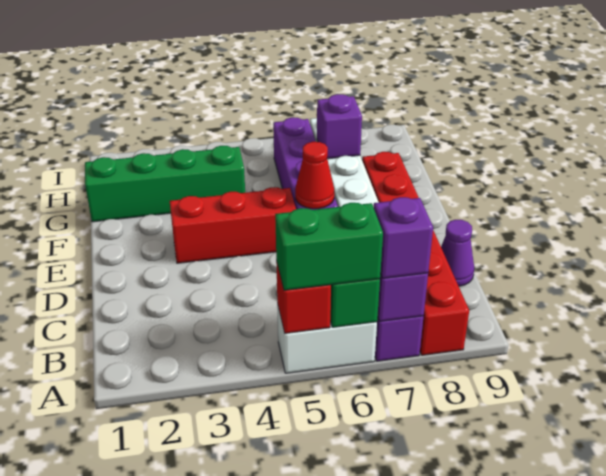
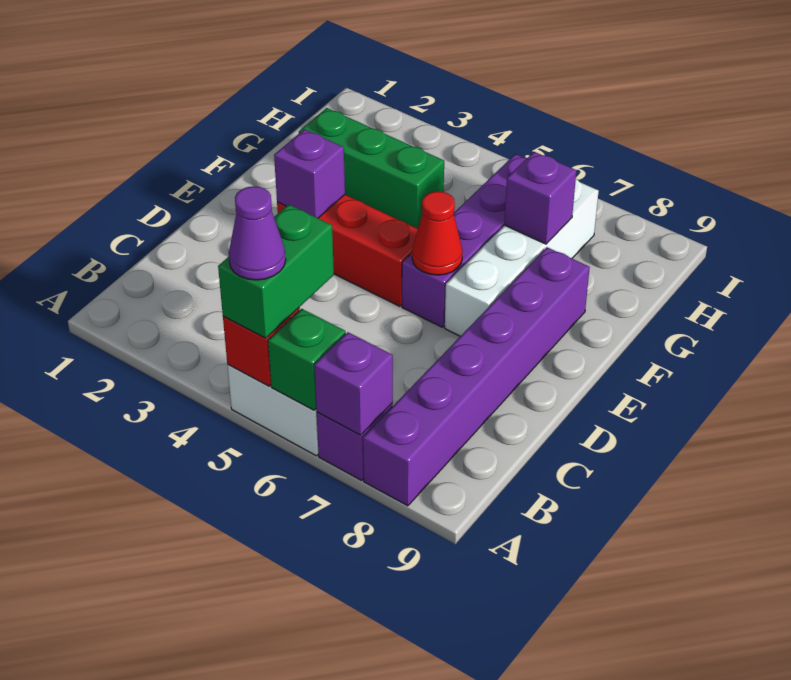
green brick A5:A6 level 3 -> green brick A5:B5 level 3
purple brick A7 level 3 -> purple brick E3 level 2
red brick A8:F8 level 1 -> purple brick A8:F8 level 1
purple cone C9 level 1 -> purple cone A5 level 4
green brick G1:G4 level 1 -> green brick G2:G4 level 1

